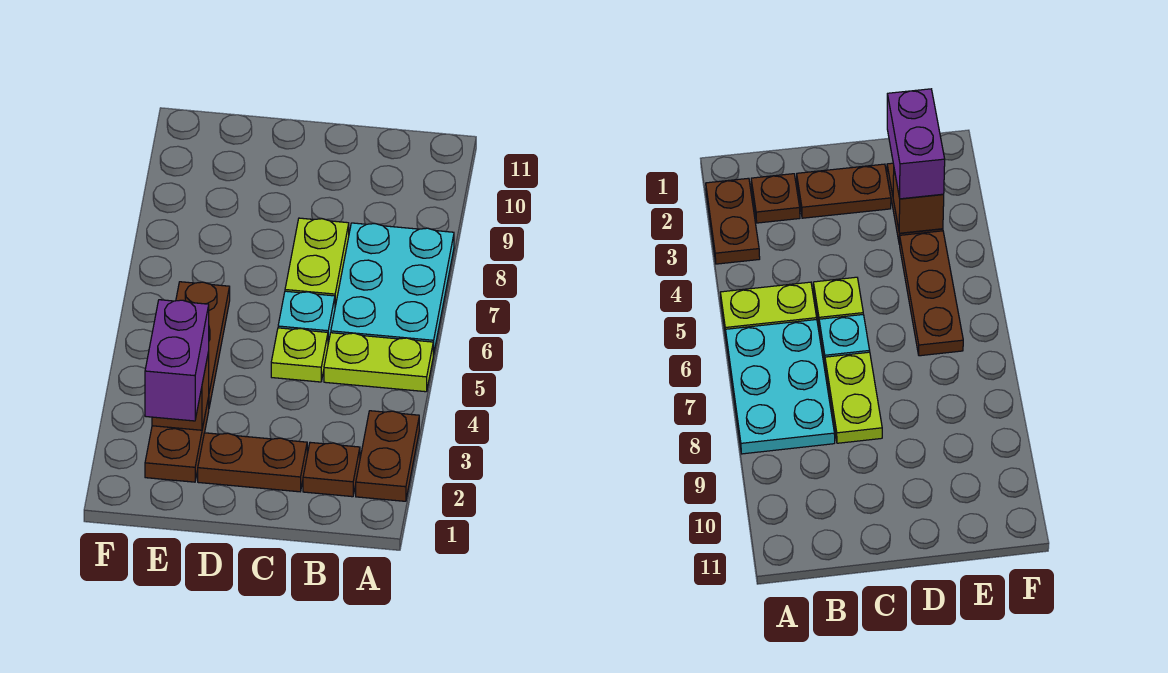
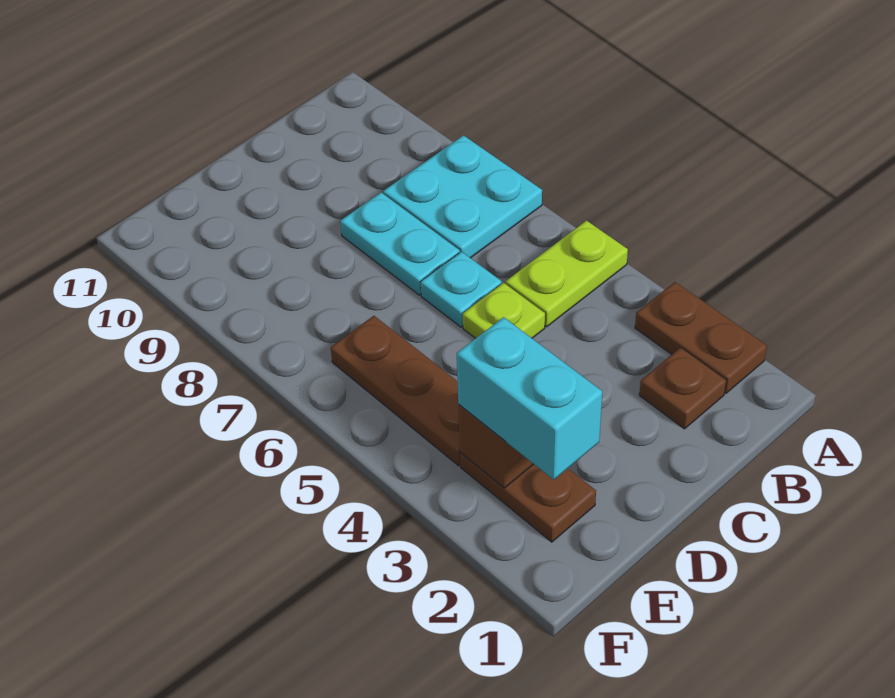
cyan plate A6:B8 level 1 -> cyan plate A7:B8 level 1
brown plate C2:D2 level 1 -> none
lime plate C7:C8 level 1 -> cyan plate C7:C8 level 1
purple brick E2:E3 level 3 -> cyan brick E2:E3 level 3

